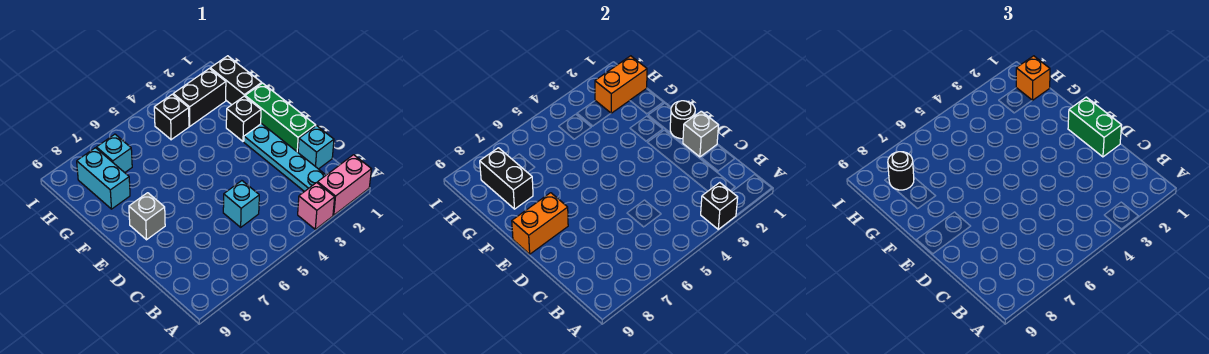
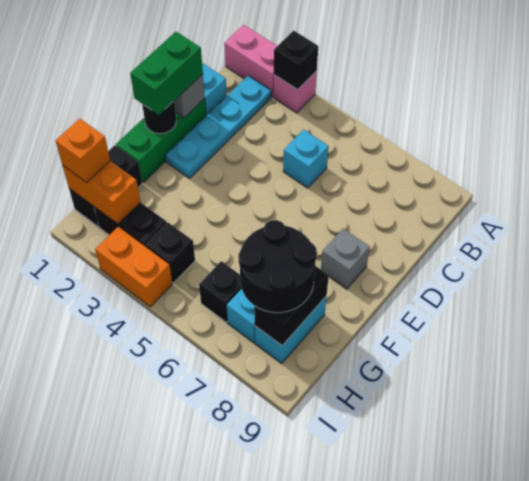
orange brick E8:E9 level 2 -> orange brick I3:I4 level 1
black brick F2 level 1 -> black brick H6 level 1
black round brick H8 level 3 -> black round brick G7:H8 level 3

